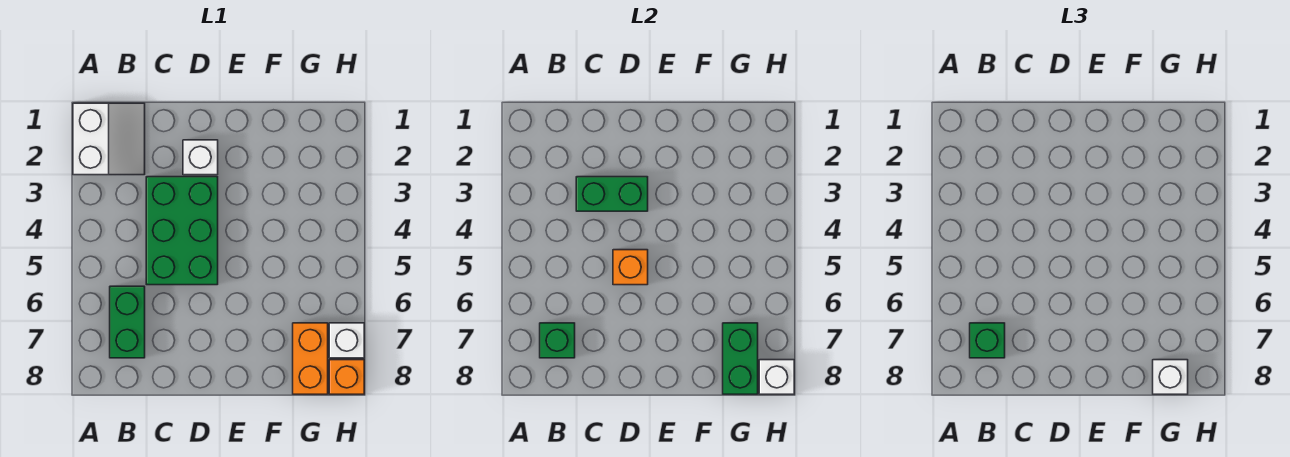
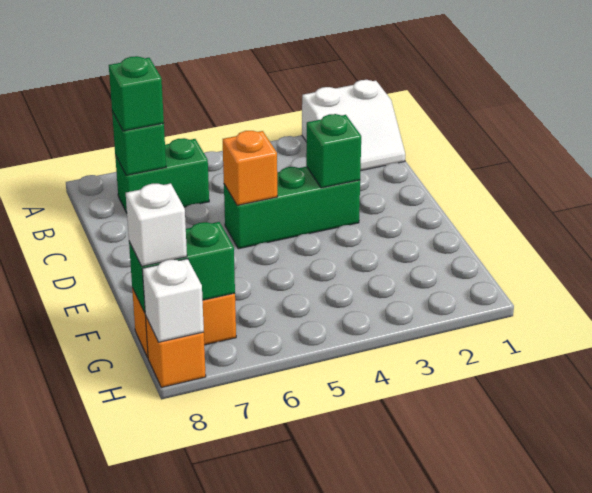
green brick C3:D5 level 1 -> green brick D3:D5 level 1
green brick C3:D3 level 2 -> green brick D3 level 2
white brick D2 level 1 -> none
white brick H7 level 1 -> none

